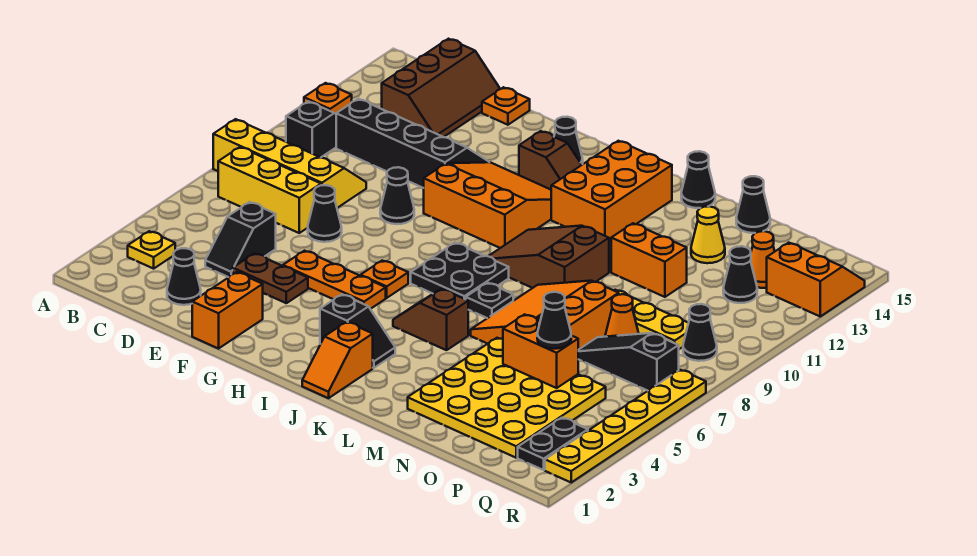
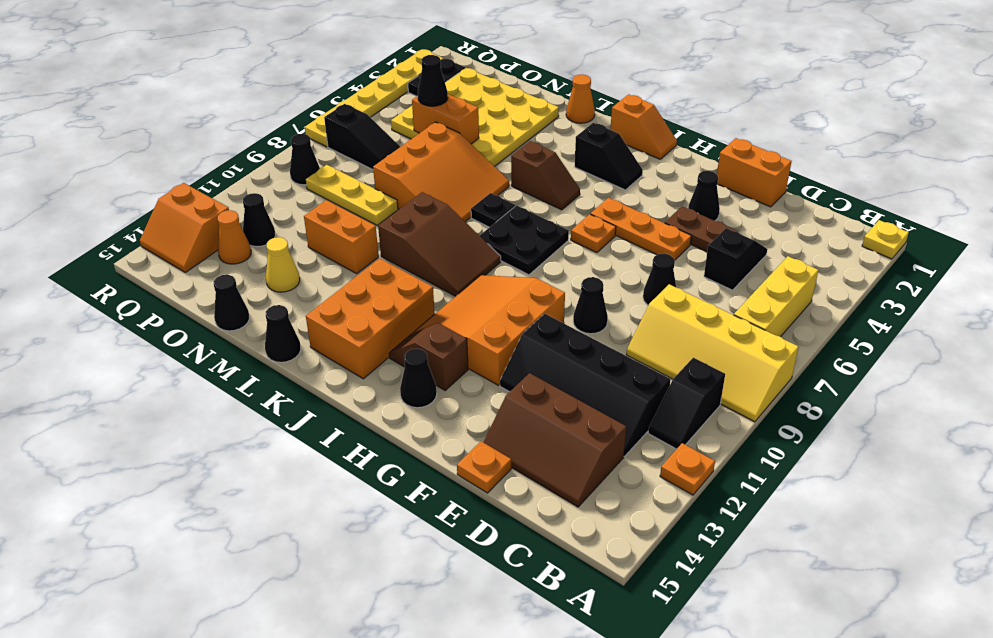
yellow plate B3 level 1 -> yellow plate A1 level 1
yellow brick B7:D7 level 1 -> yellow brick B5:B7 level 1
brown slope C13:D15 level 1 top C -> brown slope C13:E14 level 1 top 13
black cone D2 level 1 -> black cone F3 level 1
orange brick F1:F2 level 1 -> orange brick E1:F1 level 1
orange slope G10:I12 level 1 top 10 -> orange slope G10:I12 level 1 top G
black slope I3:J3 level 1 top I -> black slope I3:J3 level 1 top J
orange slope J1:J2 level 1 top 2 -> orange slope I1:J1 level 1 top J
orange cone O8 level 1 -> orange cone L1 level 1

